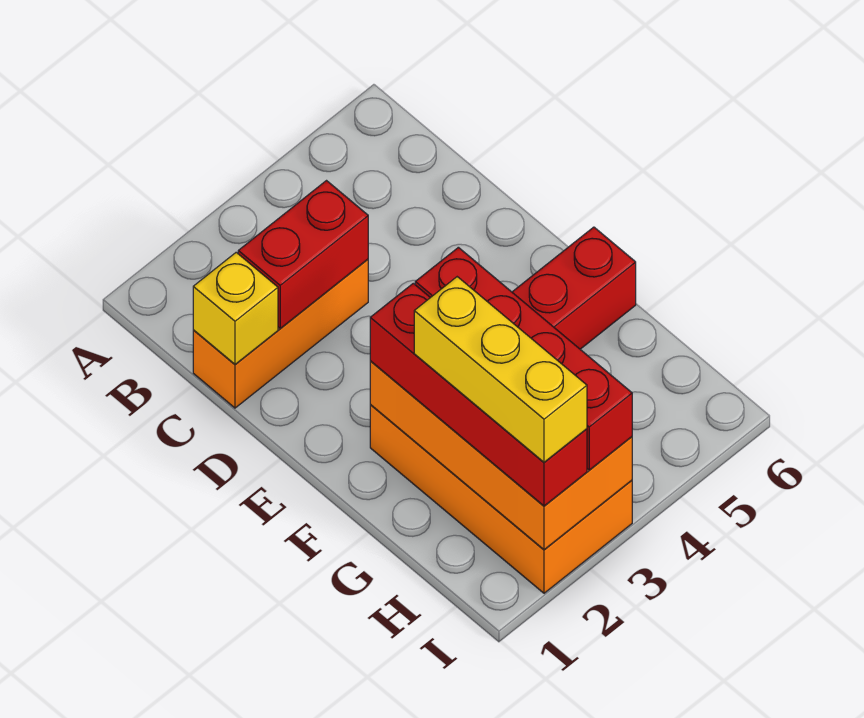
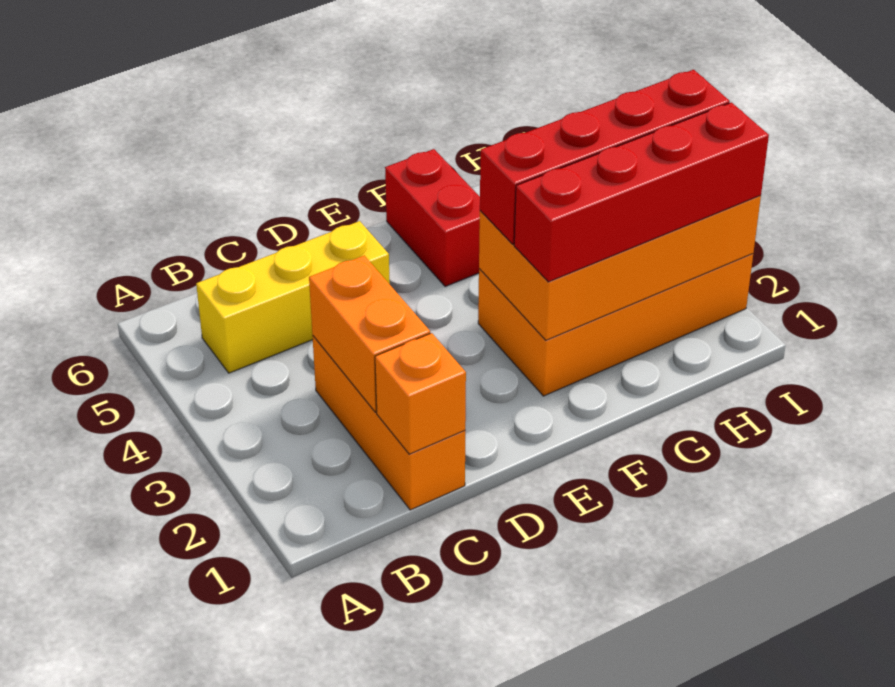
yellow brick C1 level 2 -> orange brick C1 level 2
red brick C2:C3 level 2 -> orange brick C2:C3 level 2
yellow brick G2:I2 level 4 -> yellow brick B5:D5 level 1

